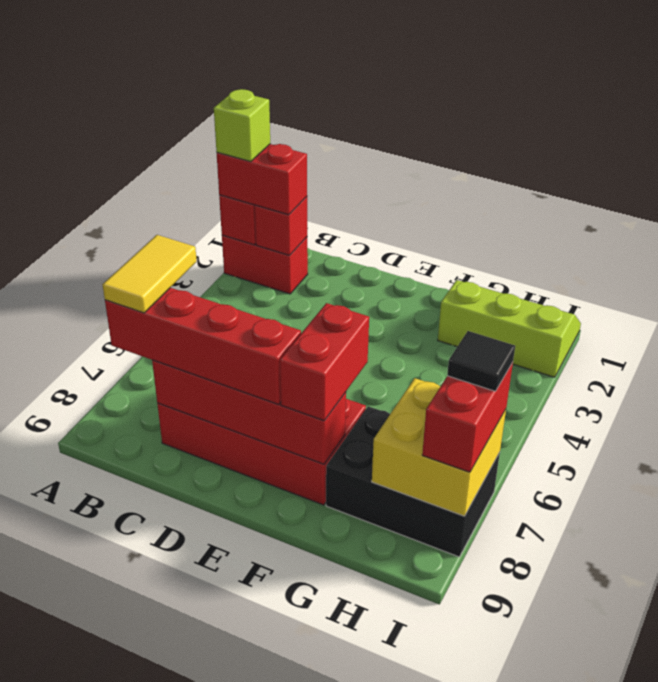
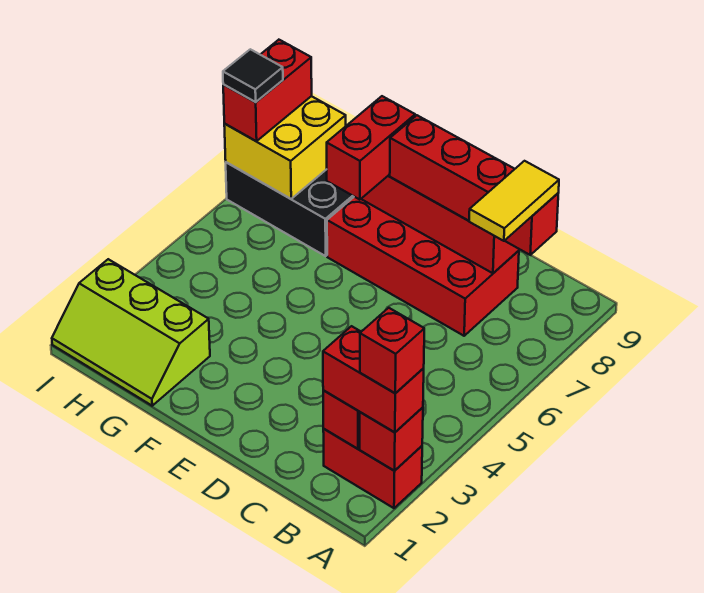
lime brick A2 level 4 -> red brick A2 level 4

